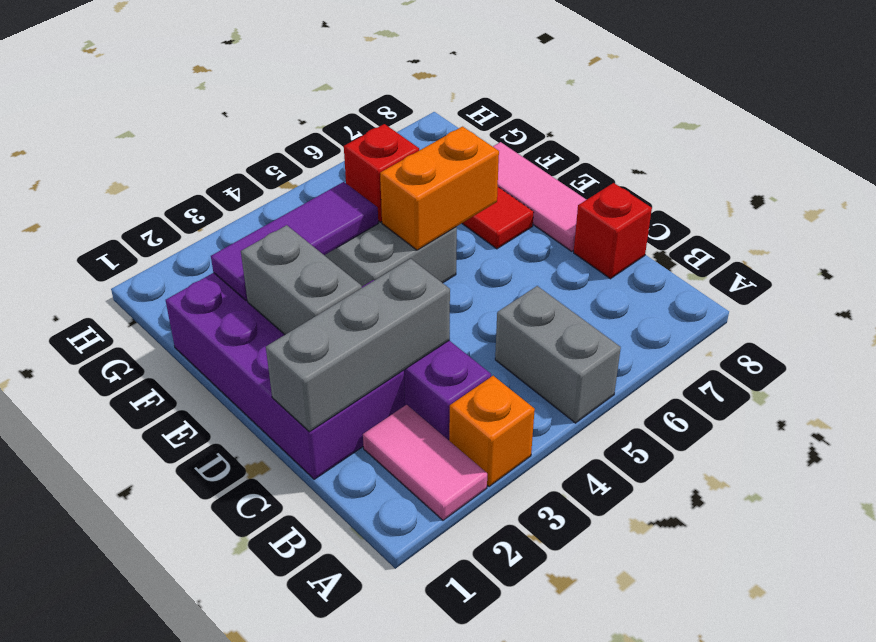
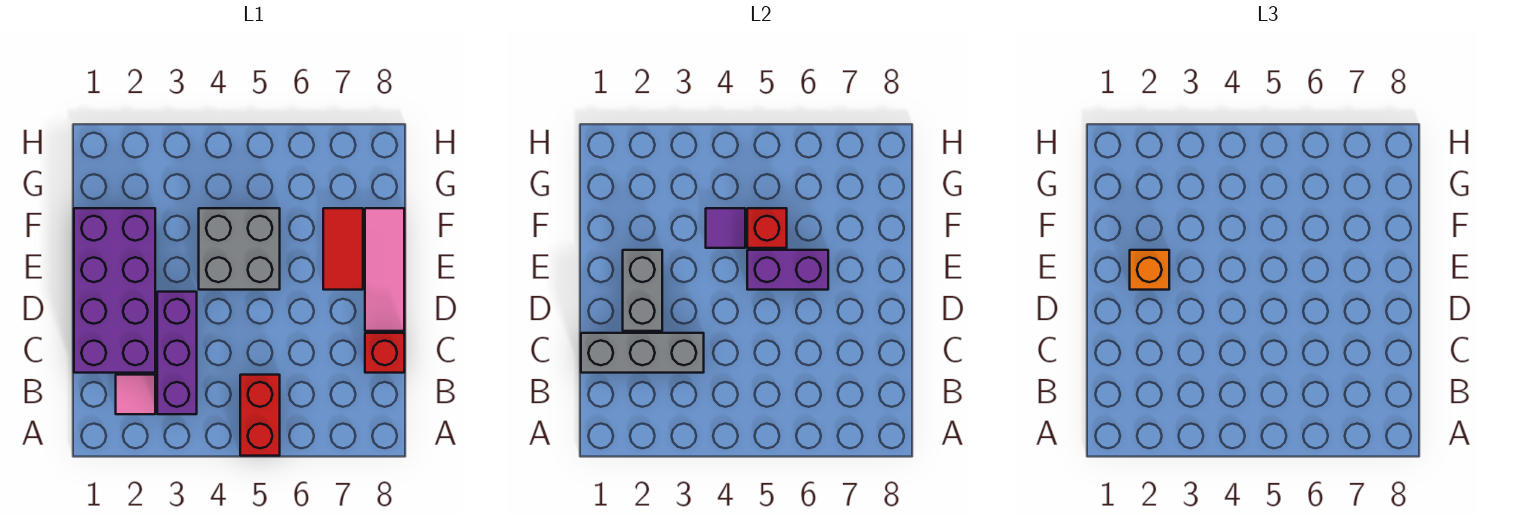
pink tile A2:B2 level 1 -> pink tile B2 level 1
orange brick A3 level 1 -> orange brick E2 level 3
grey brick A5:B5 level 1 -> red brick A5:B5 level 1
orange brick E5:E6 level 2 -> purple brick E5:E6 level 2
purple tile F2:F4 level 2 -> purple tile F4 level 2

